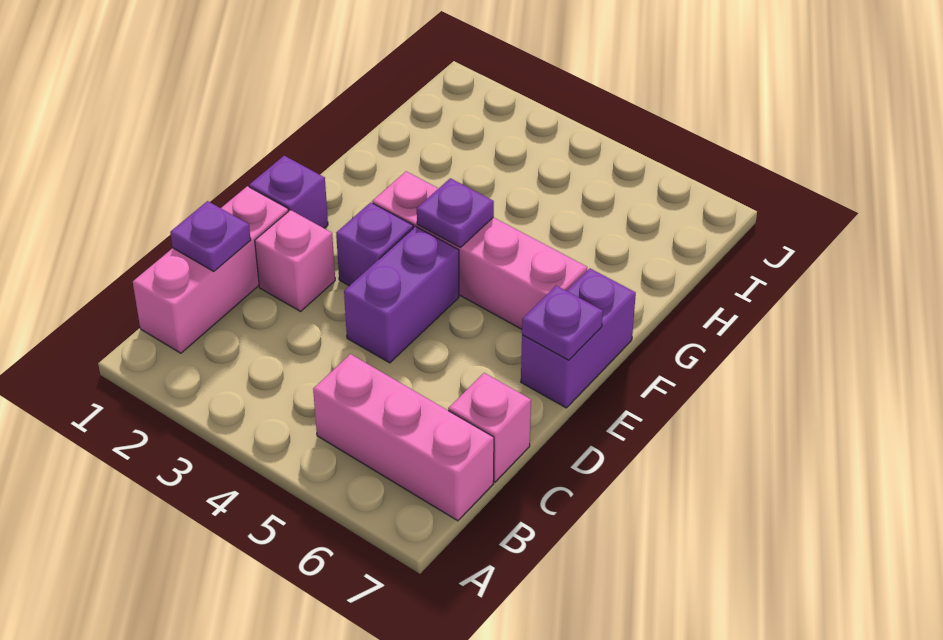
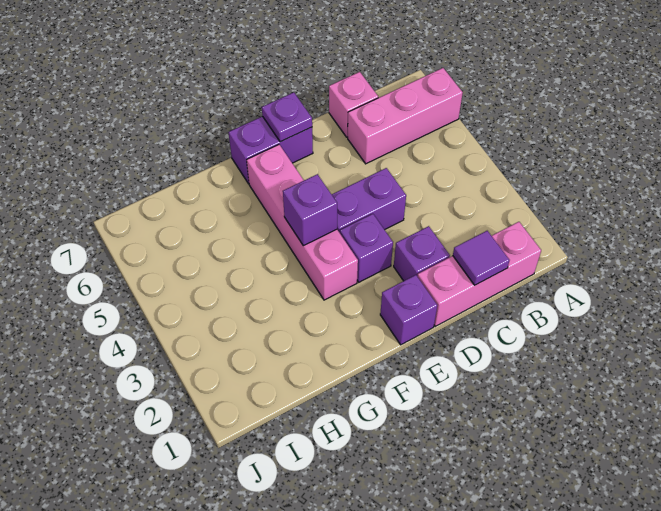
pink brick B5:B7 level 1 -> pink brick A6:C6 level 1
purple plate C1 level 2 -> purple tile C1 level 2
pink brick D2 level 1 -> purple brick D2 level 1
purple plate F4 level 2 -> purple brick F4 level 2

